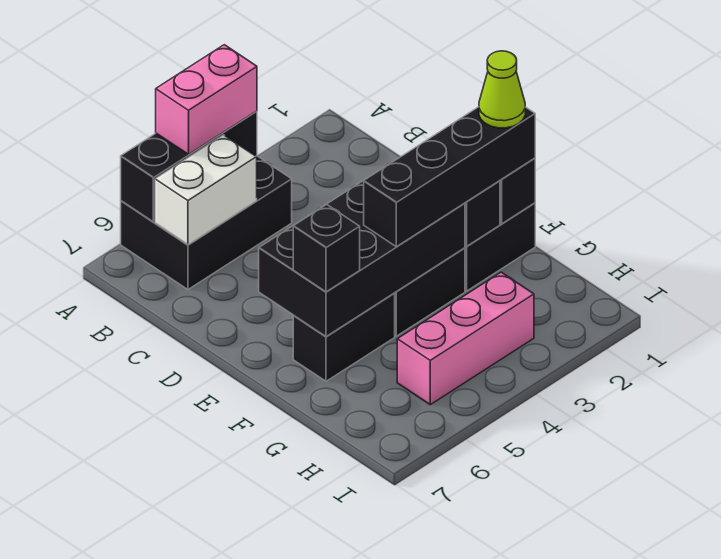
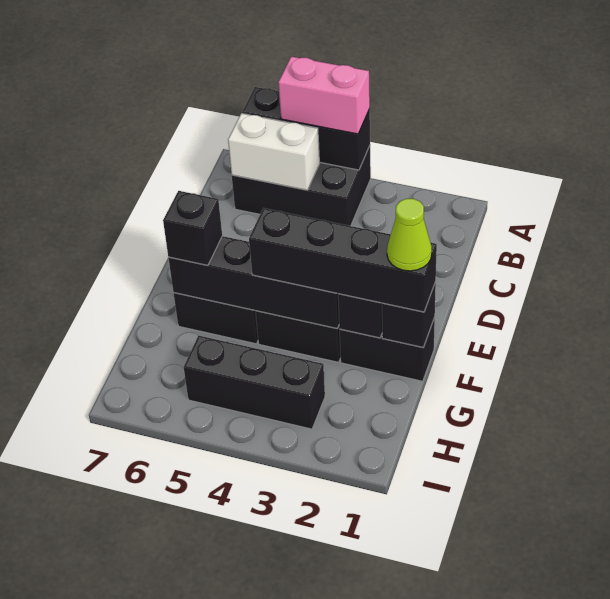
black brick E3:F6 level 2 -> black brick F3:F6 level 2
pink brick H3:H5 level 1 -> black brick H3:H5 level 1

